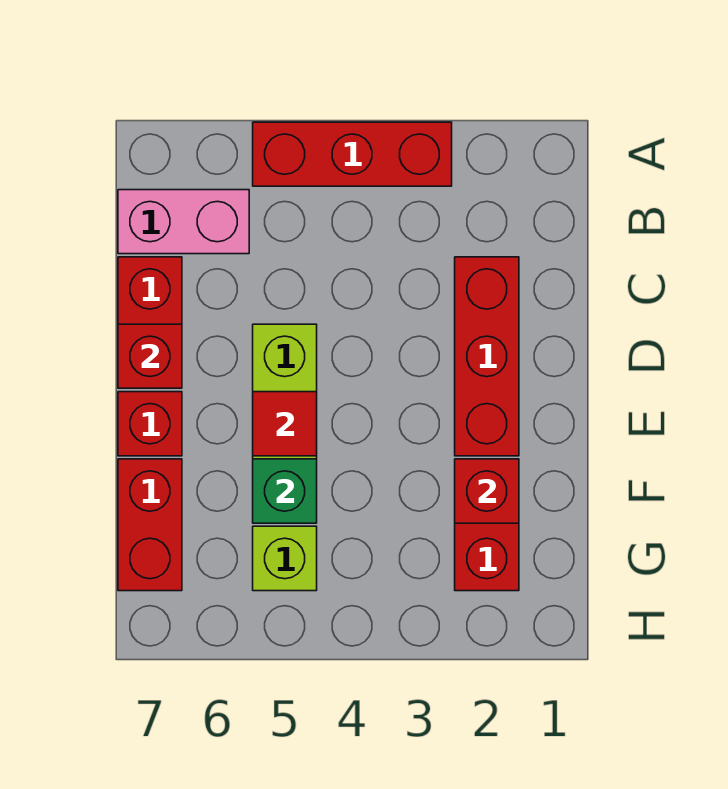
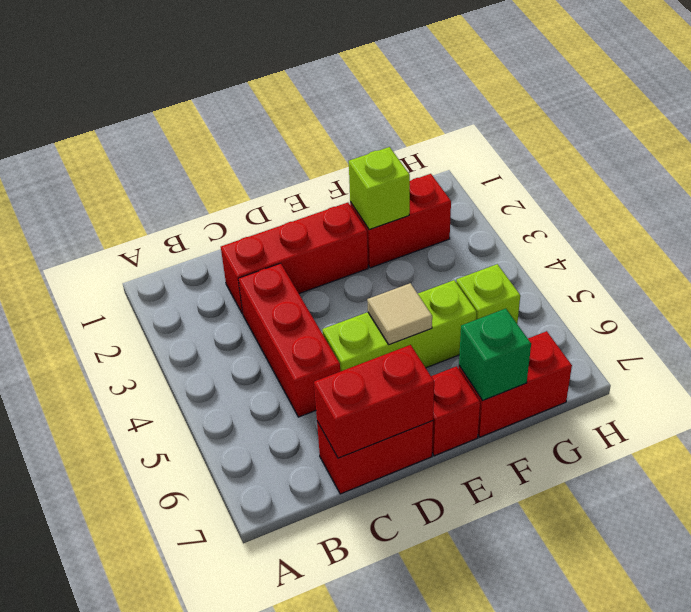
red brick A3:A5 level 1 -> red brick C3:C5 level 1
pink brick B6:B7 level 1 -> none
red brick D7 level 2 -> red brick C7:D7 level 2
red tile E5 level 2 -> tan tile E5 level 2
red brick F2 level 2 -> lime brick F2 level 2
green brick F5 level 2 -> green brick F7 level 2

